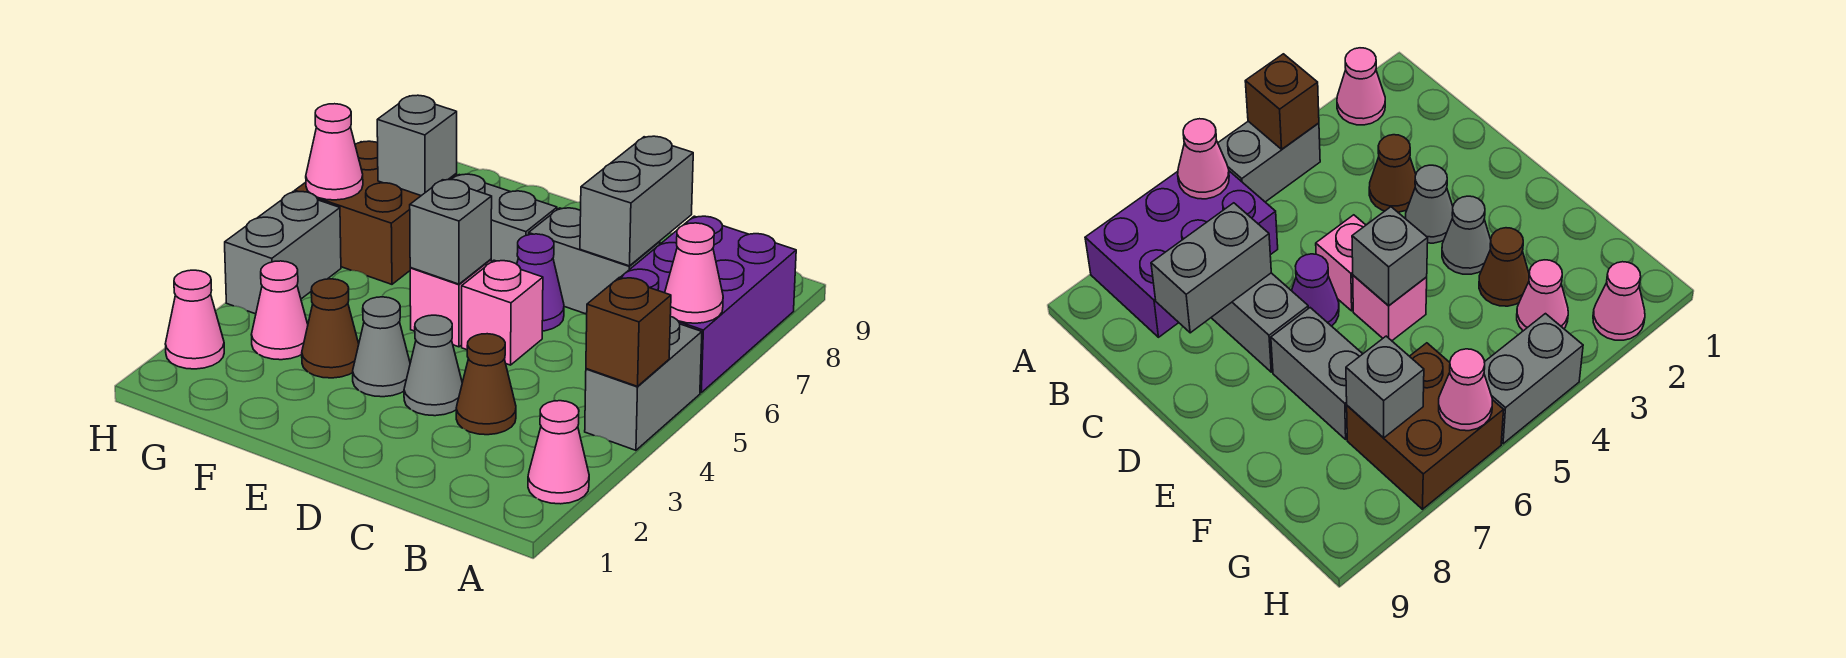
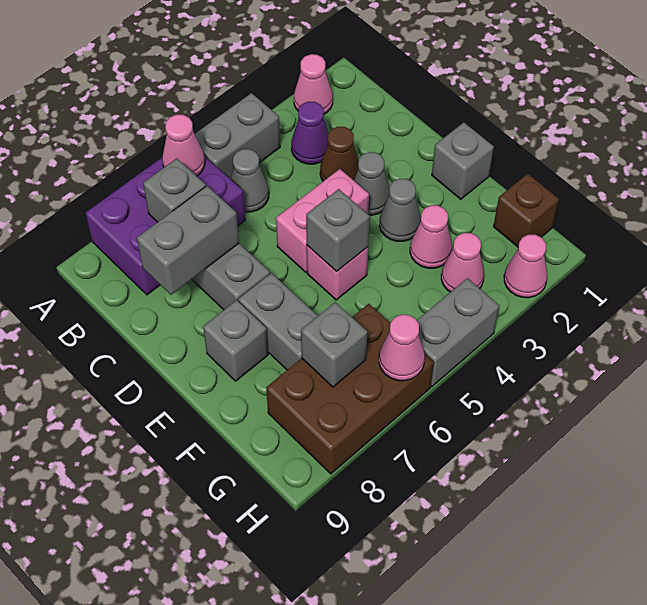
brown brick A4 level 2 -> brown brick G1 level 1
none -> grey cone B5 level 1
none -> grey brick B7 level 2
pink brick D5 level 1 -> pink brick D4:D5 level 1
purple cone D6 level 1 -> purple cone B3 level 1
none -> grey brick E1 level 1
none -> grey brick E8 level 1
brown cone F3 level 1 -> pink cone F3 level 1
brown brick G6:H7 level 1 -> brown brick G6:H8 level 1

